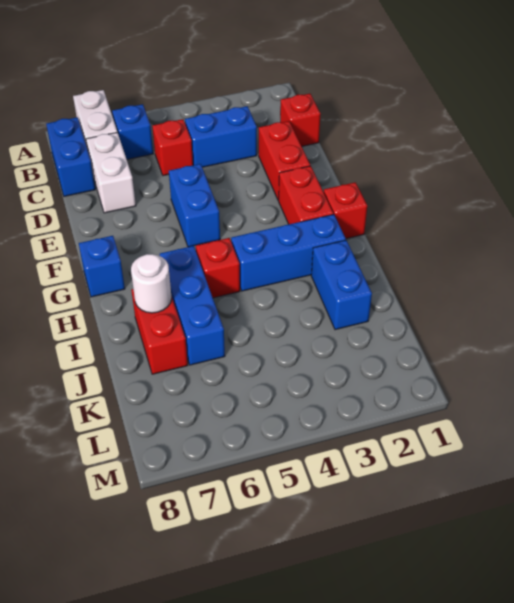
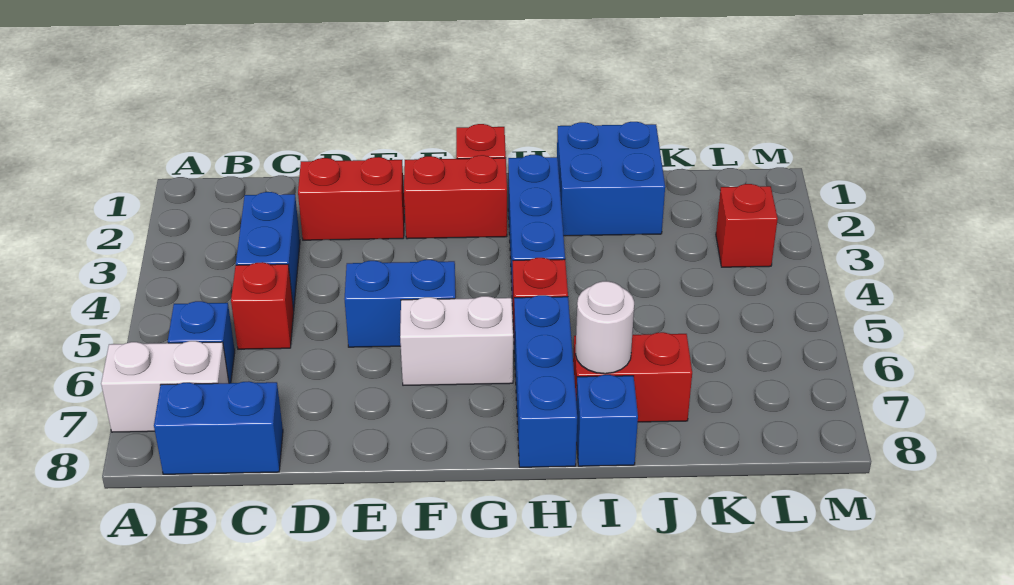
red brick C1 level 1 -> red brick L3 level 1
white brick C7:D7 level 1 -> white brick F6:G6 level 1
blue brick G8 level 1 -> blue brick I8 level 1
blue brick H6:J6 level 1 -> blue brick H6:H8 level 1
blue brick I2:J2 level 1 -> blue brick I1:J2 level 1

